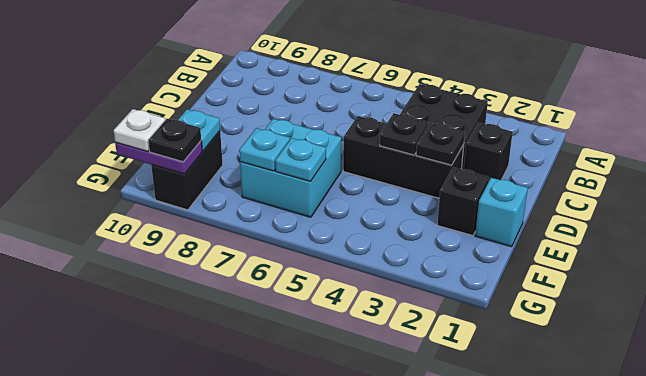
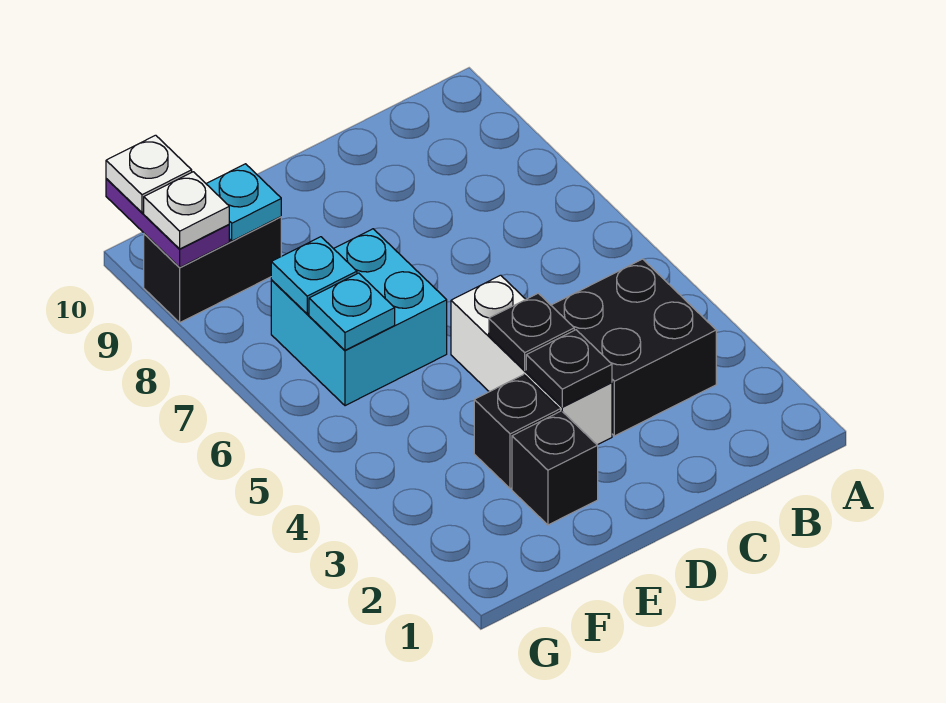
black brick C2 level 1 -> black brick E3 level 1
black brick D3:D5 level 1 -> white brick D3:D5 level 1
cyan brick E1 level 1 -> none
black plate G9 level 3 -> white plate G9 level 3

